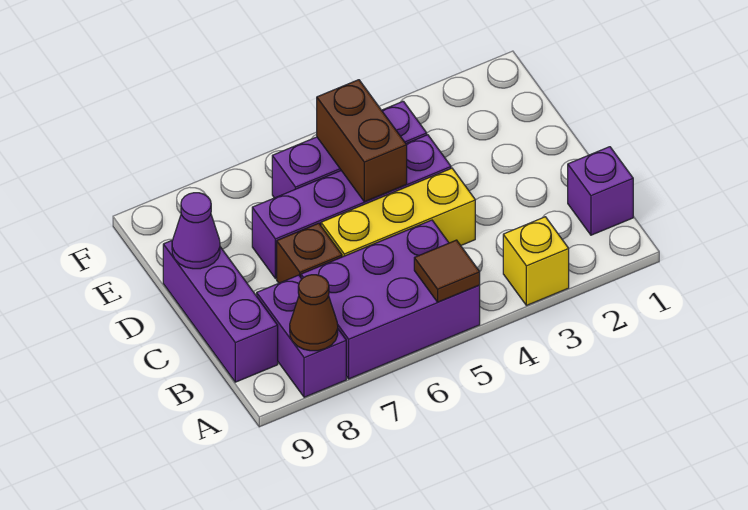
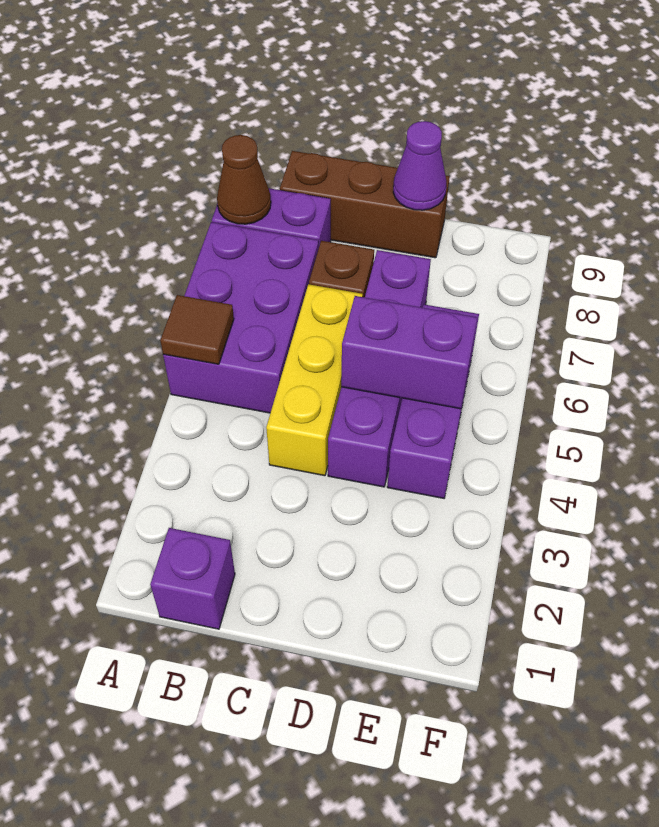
yellow brick A3 level 1 -> none
purple brick B9:D9 level 1 -> brown brick B9:D9 level 1
brown brick D5:E5 level 2 -> purple brick D5:E5 level 2

